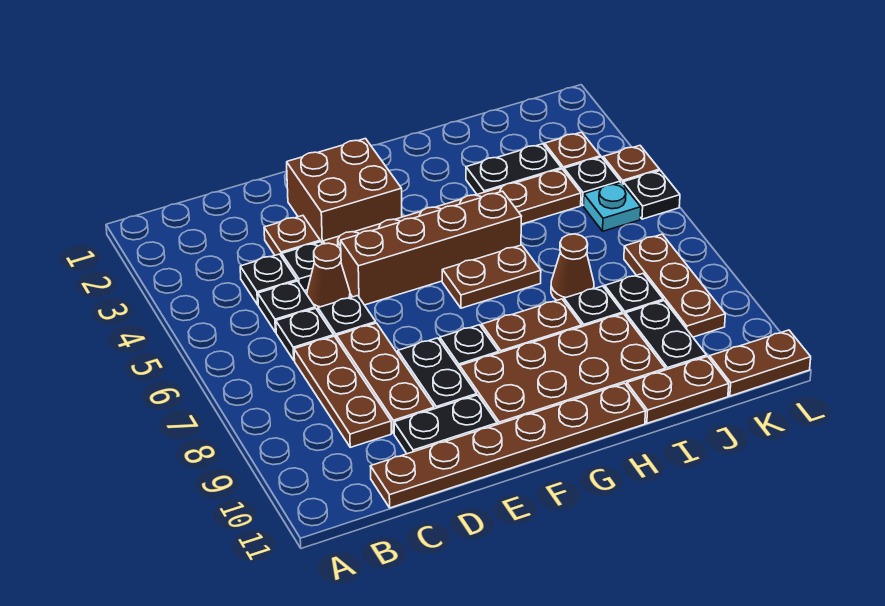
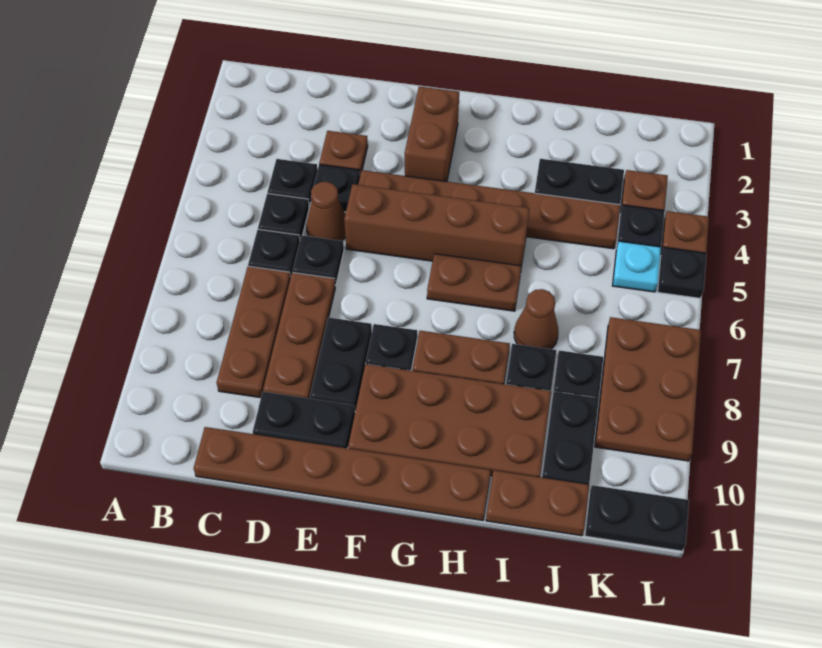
brown brick E2:F3 level 1 -> brown brick F2:F3 level 1
brown plate K7:K9 level 1 -> brown plate K7:L9 level 1
brown plate K11:L11 level 1 -> black plate K11:L11 level 1

